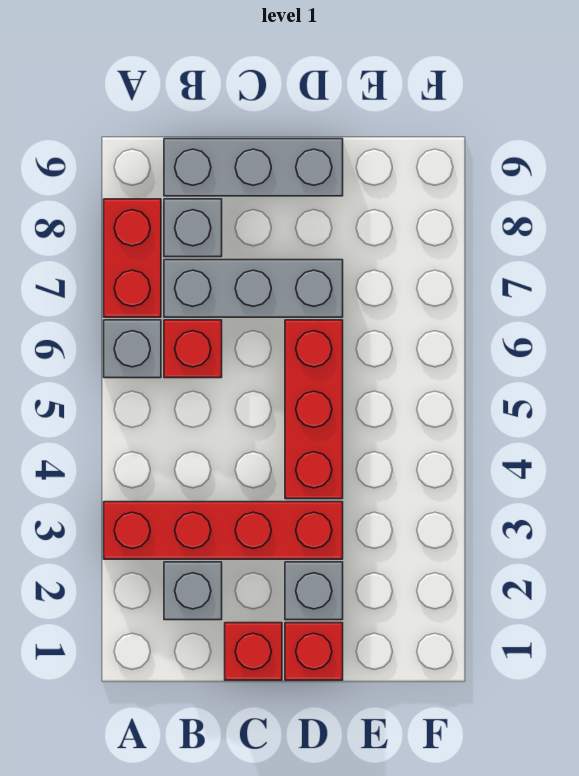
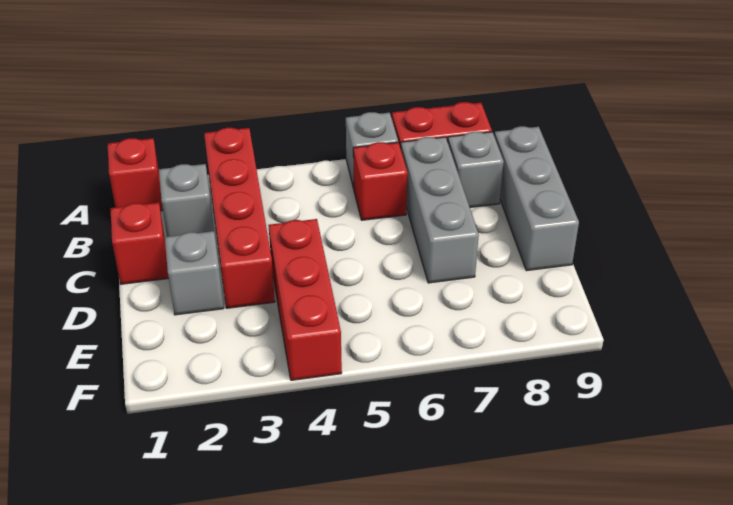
red brick D1 level 1 -> red brick A1 level 1
red brick D4:D6 level 1 -> red brick D4:F4 level 1

